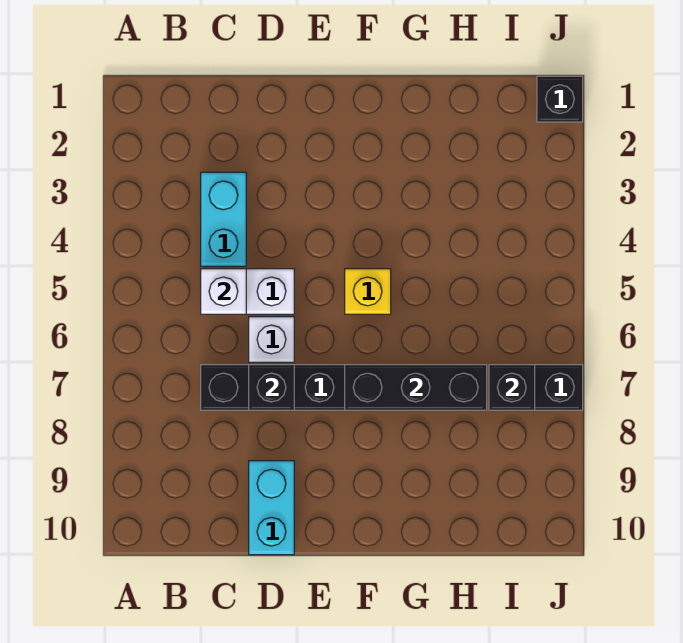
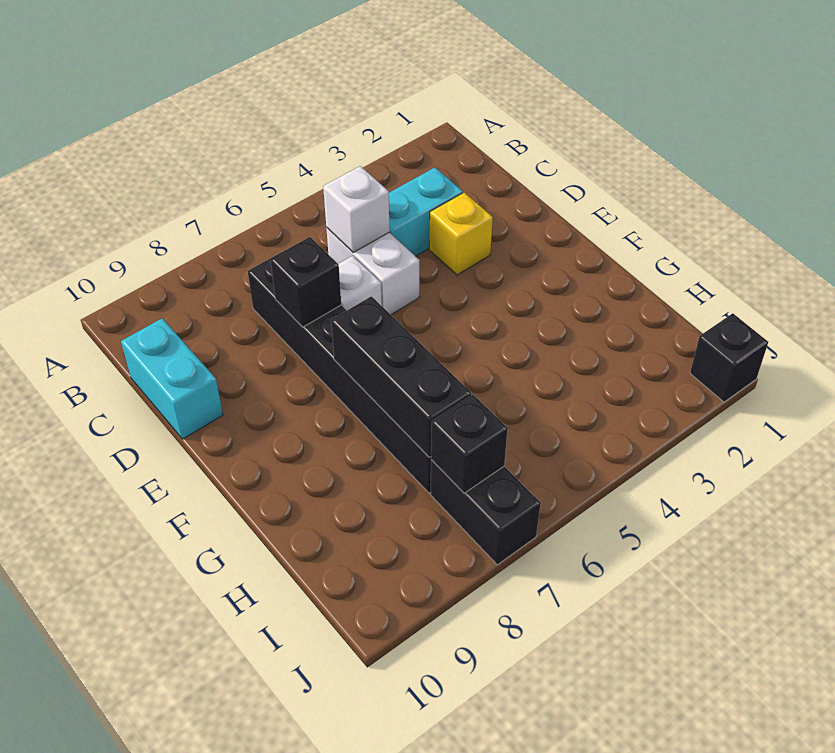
cyan brick D9:D10 level 1 -> cyan brick C10:D10 level 1
yellow brick F5 level 1 -> yellow brick D3 level 1

